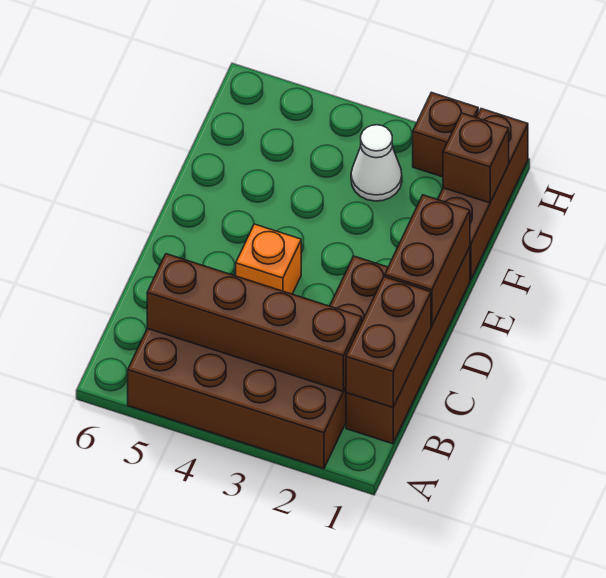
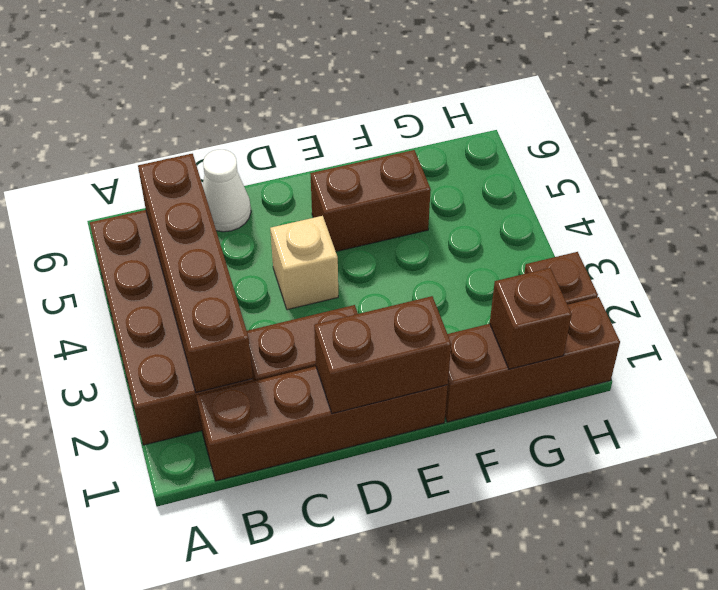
brown brick B1:C1 level 2 -> brown brick E5:F5 level 1
orange brick D4 level 1 -> tan brick D4 level 1
white cone G3 level 1 -> white cone C6 level 1

